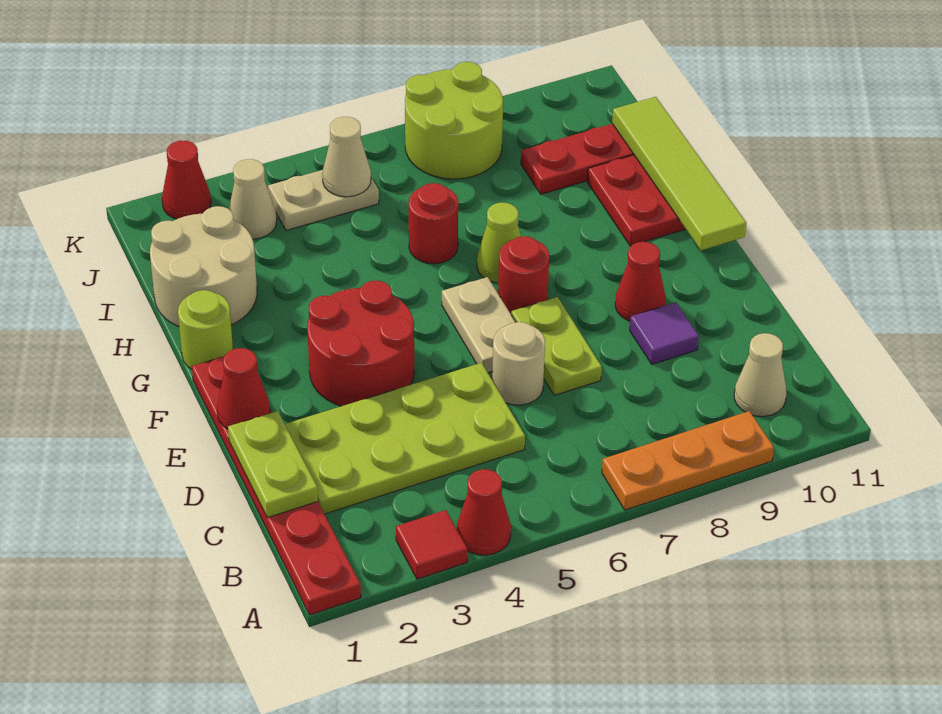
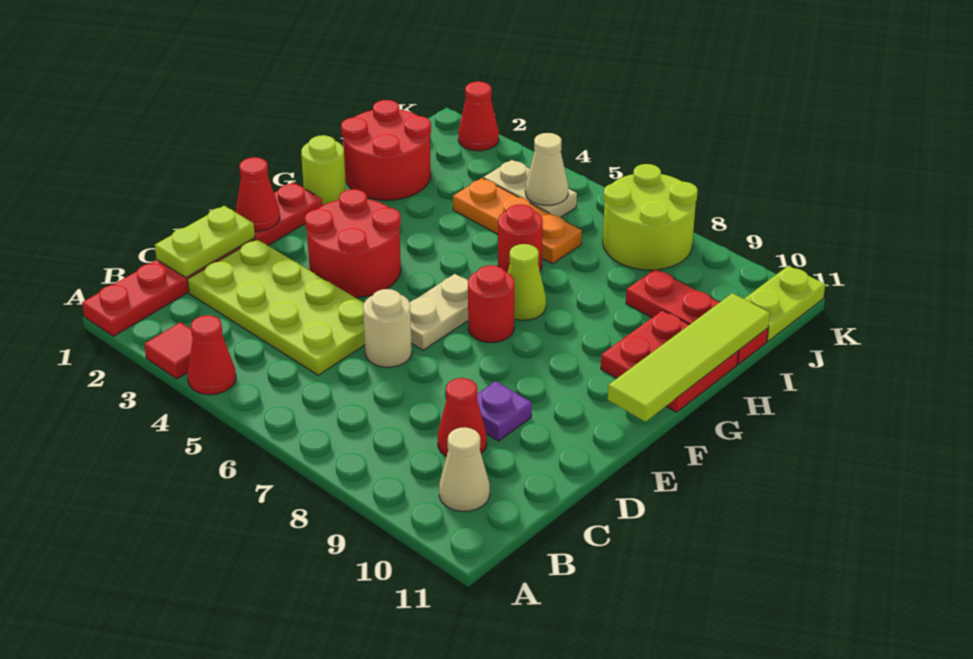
orange plate A7:A9 level 1 -> orange plate I4:I6 level 1
lime plate D7:E7 level 1 -> lime plate J11:K11 level 1
purple tile D9 level 1 -> purple plate D9 level 1
red cone E9 level 1 -> red cone C9 level 1
tan round brick H1:I2 level 1 -> red round brick H1:I2 level 1
tan cone J3 level 1 -> none

